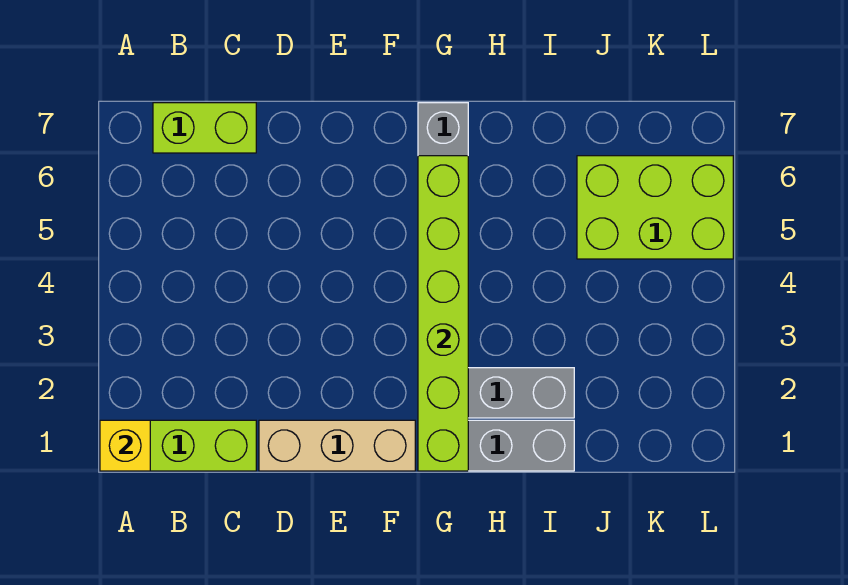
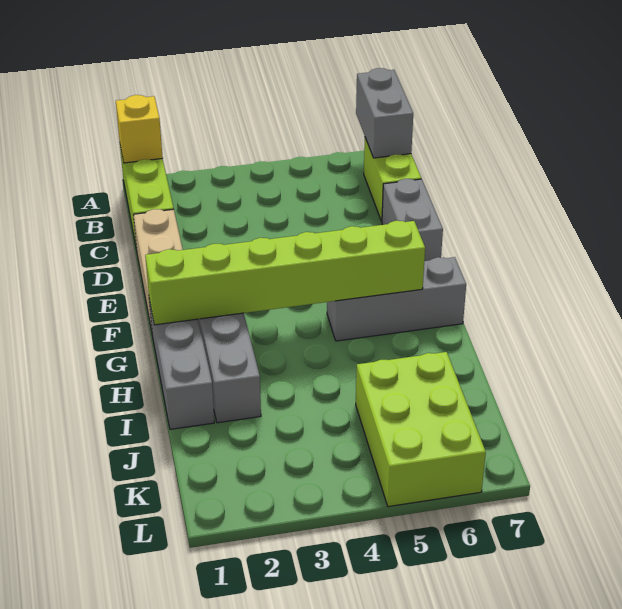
none -> grey brick A7:B7 level 2
none -> grey brick D7:E7 level 1

